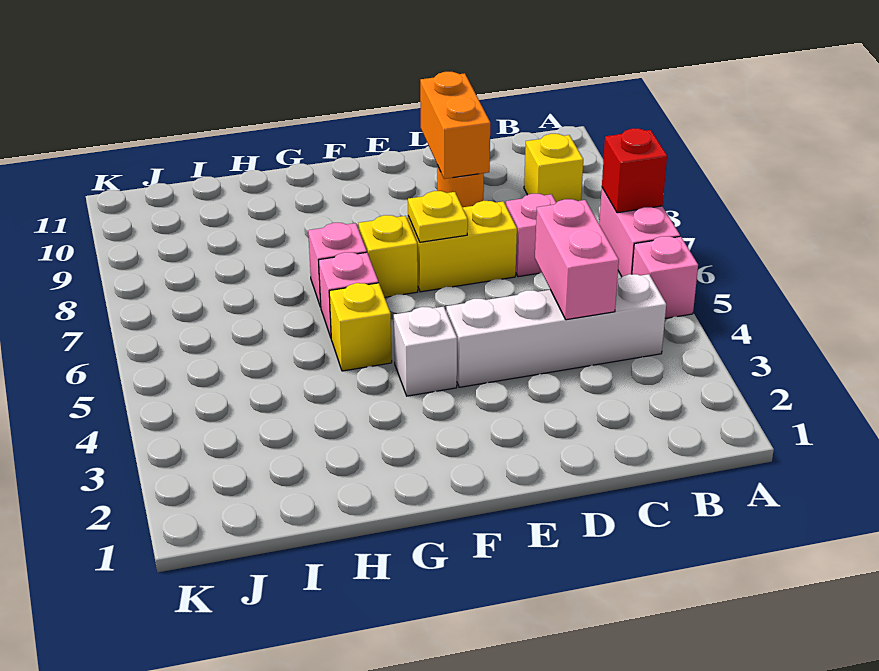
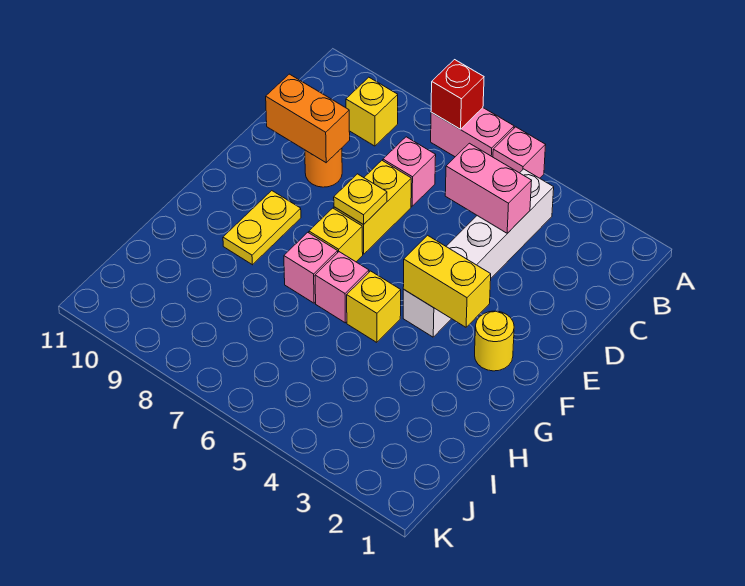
none -> yellow round brick F2 level 1
none -> yellow brick F3:F4 level 2
none -> yellow plate F9:G9 level 1

